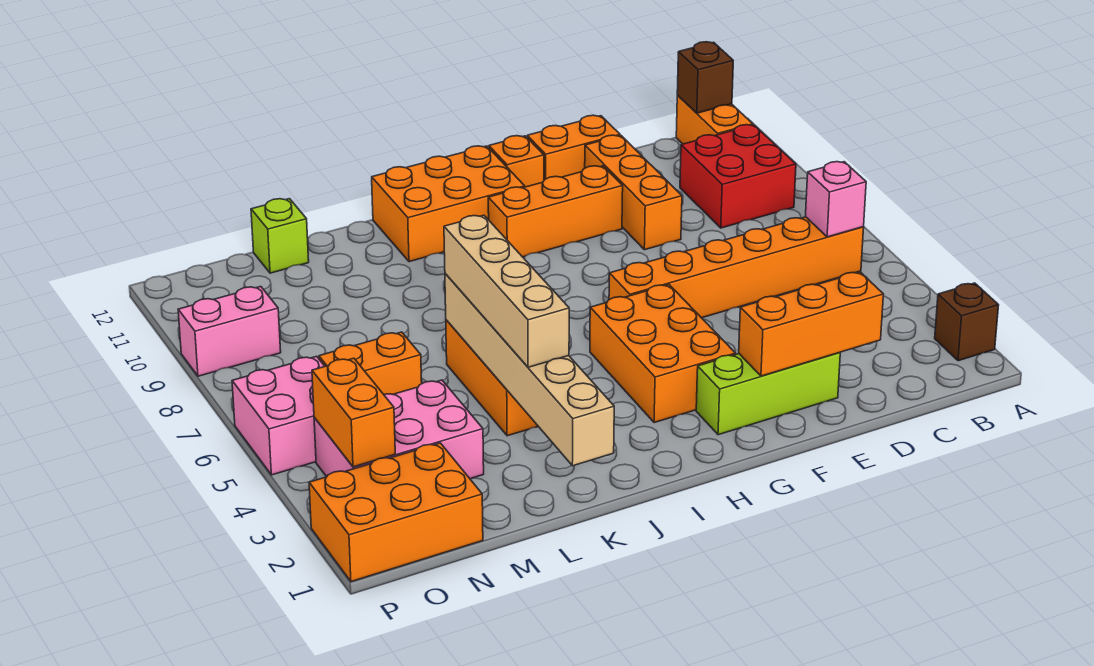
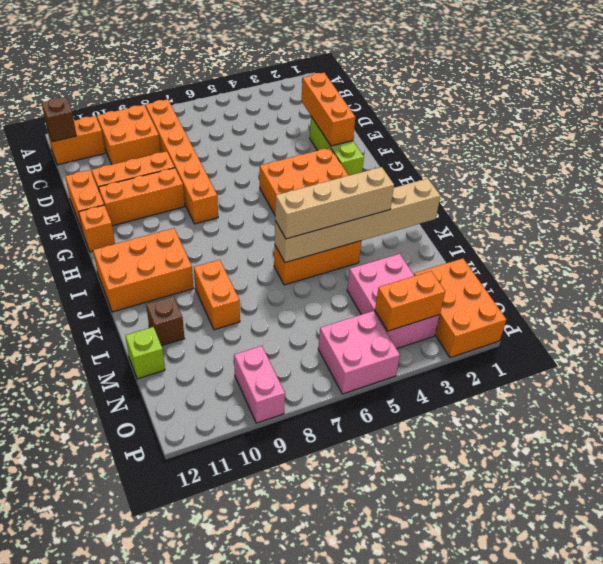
brown brick A2 level 1 -> brown brick L11 level 1
orange brick B6:G6 level 1 -> orange brick B8:G8 level 1
pink brick B6 level 2 -> none
red brick B9:C10 level 1 -> orange brick B9:C10 level 1
orange brick F10:H10 level 1 -> orange brick F9:F11 level 1
orange brick H11:J12 level 1 -> orange brick I10:J12 level 1
orange brick M6:N6 level 1 -> orange brick K9:L9 level 1

